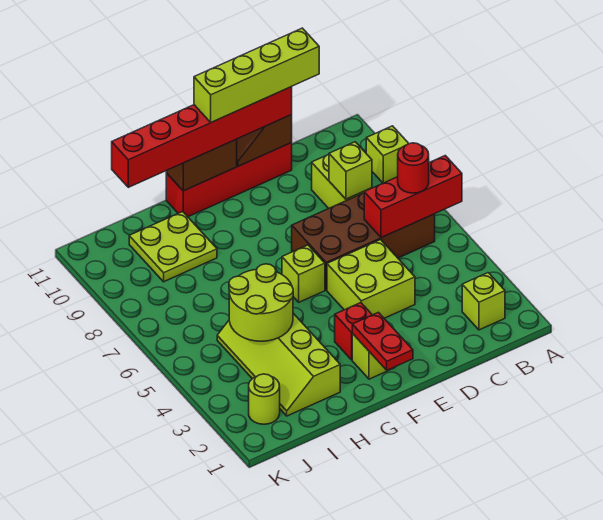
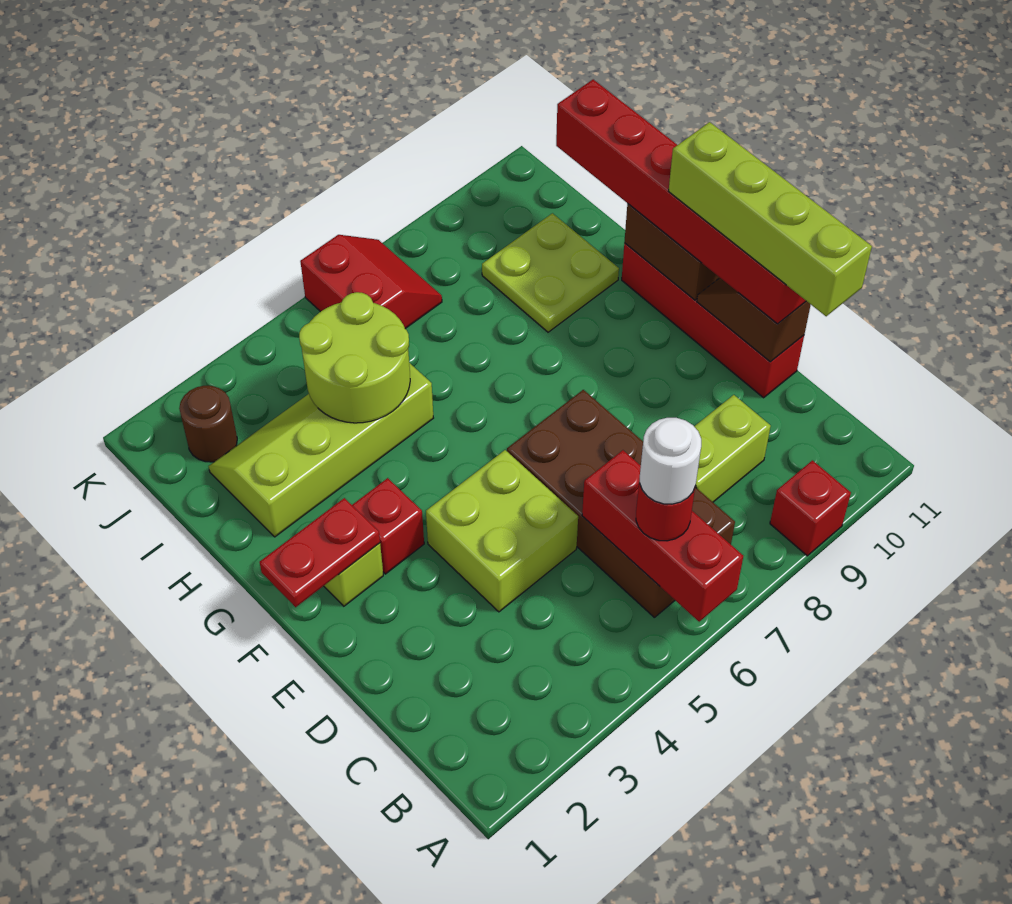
lime brick A9 level 1 -> red brick A9 level 1
lime brick B2 level 1 -> none
none -> white round brick B6 level 4
lime brick C8 level 2 -> none
lime brick F6 level 1 -> none
lime round brick J2 level 1 -> brown round brick J2 level 1
none -> red slope J6:K7 level 1 top 6

